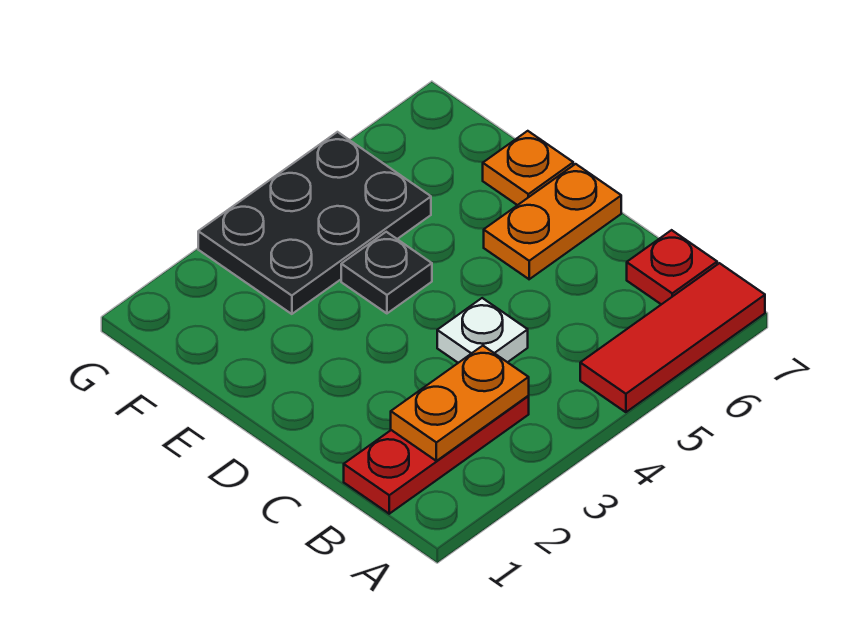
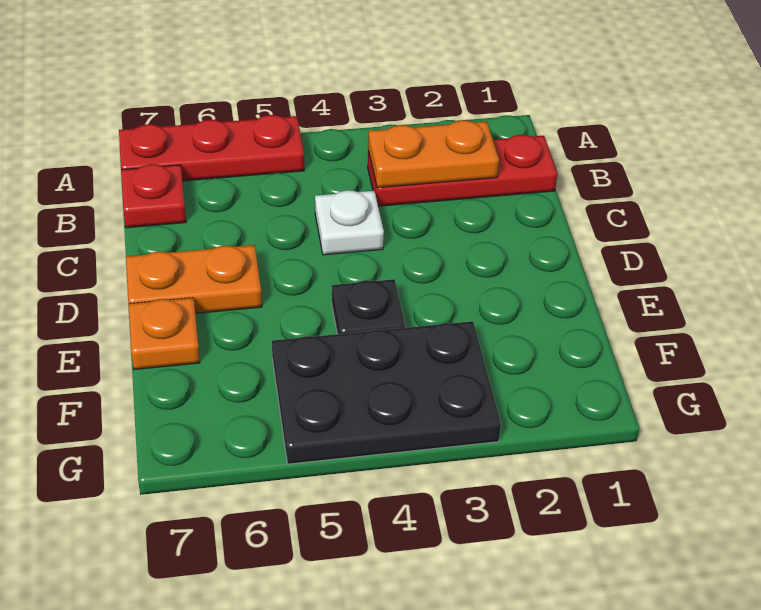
red tile A5:A7 level 1 -> red plate A5:A7 level 1

